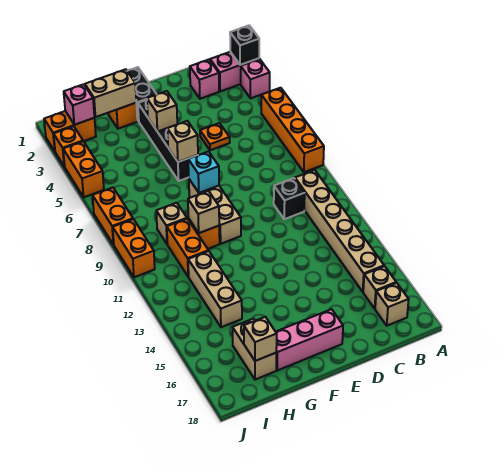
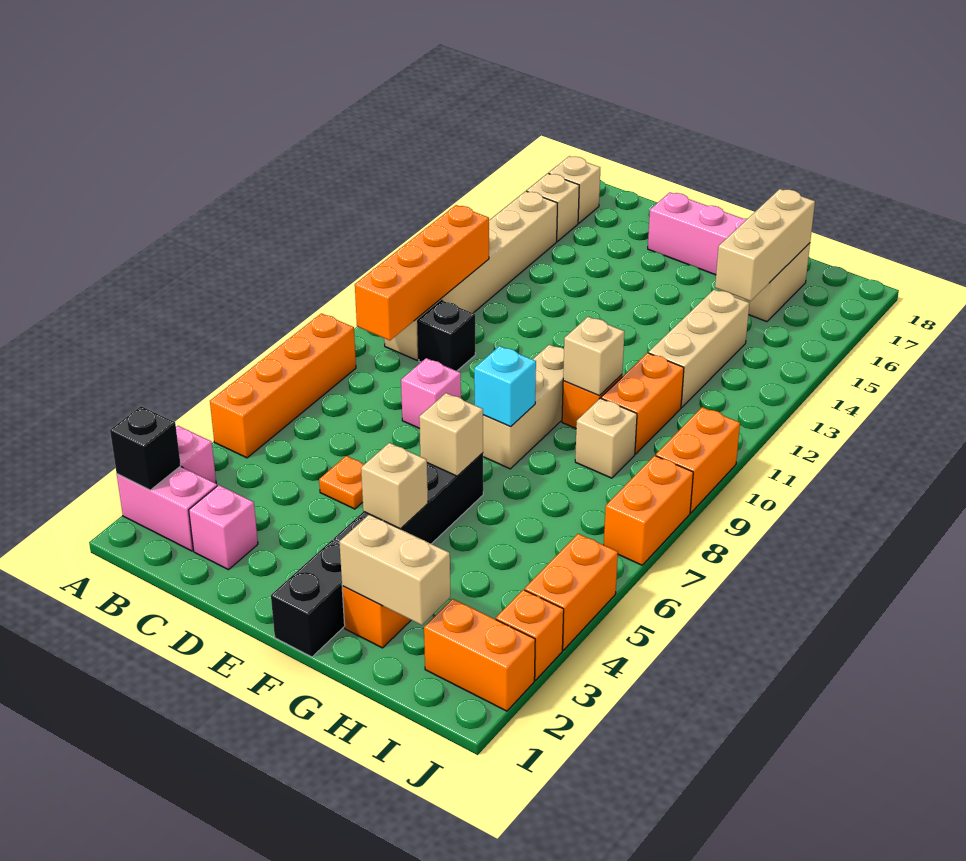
none -> orange brick B9:B12 level 2
tan brick H17 level 2 -> tan brick H15:H17 level 2
pink brick I2 level 2 -> pink brick D8 level 1

